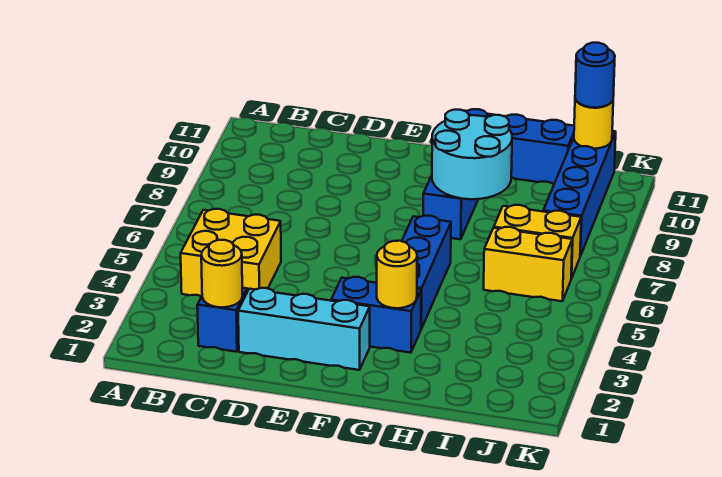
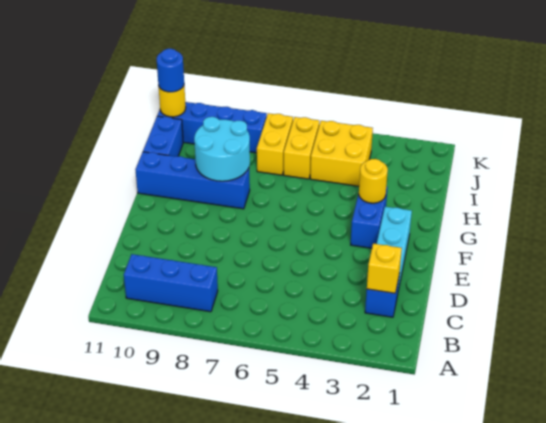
yellow brick B4:C5 level 1 -> yellow brick I4:J5 level 1
yellow round brick C2 level 2 -> yellow brick C2 level 2
blue brick G4:G6 level 1 -> blue brick B8:B10 level 1

